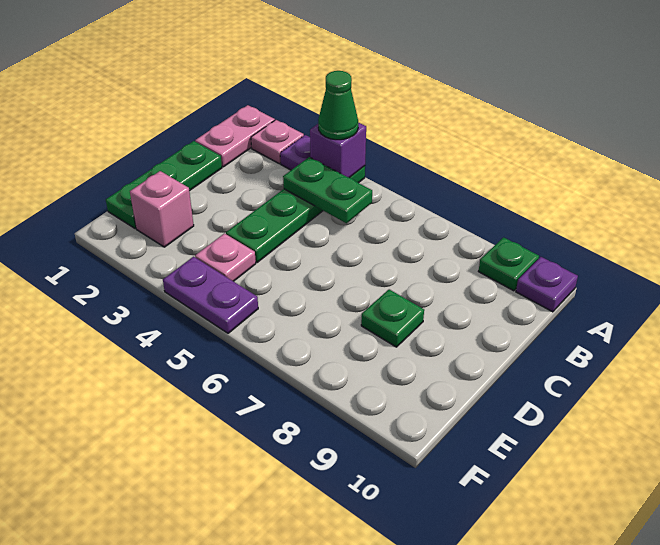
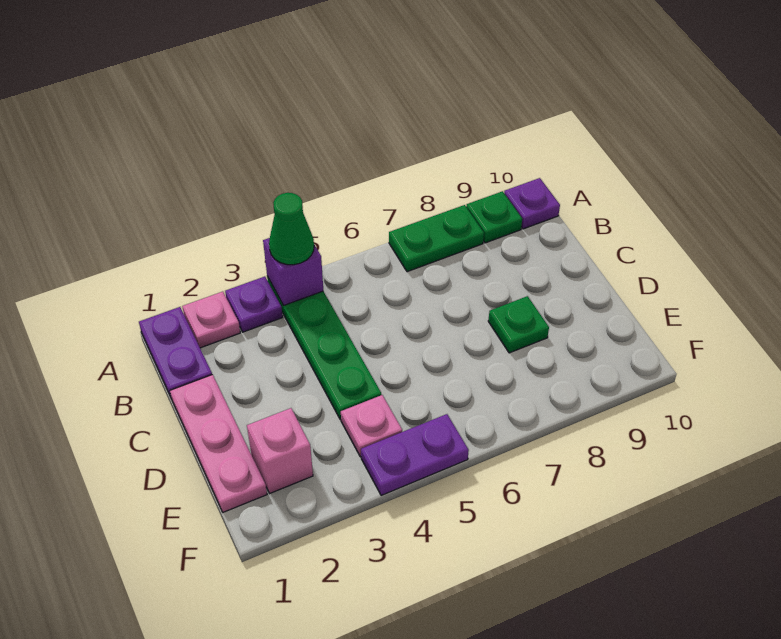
pink plate A1:B1 level 1 -> purple plate A1:B1 level 1
green plate B4:B5 level 2 -> green plate A7:A8 level 1
green plate C1:E1 level 1 -> pink plate C1:E1 level 1

